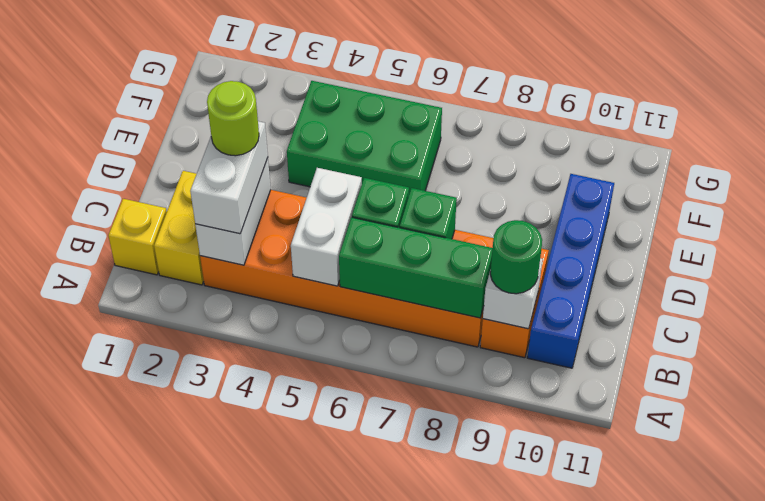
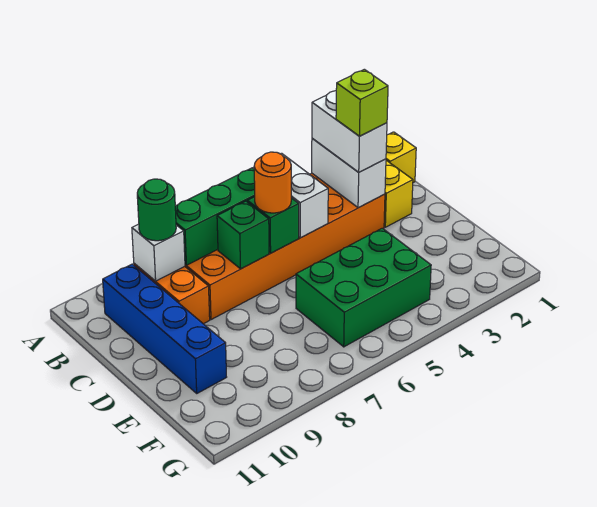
lime round brick C3 level 4 -> lime brick C3 level 4
none -> orange round brick C6 level 3

